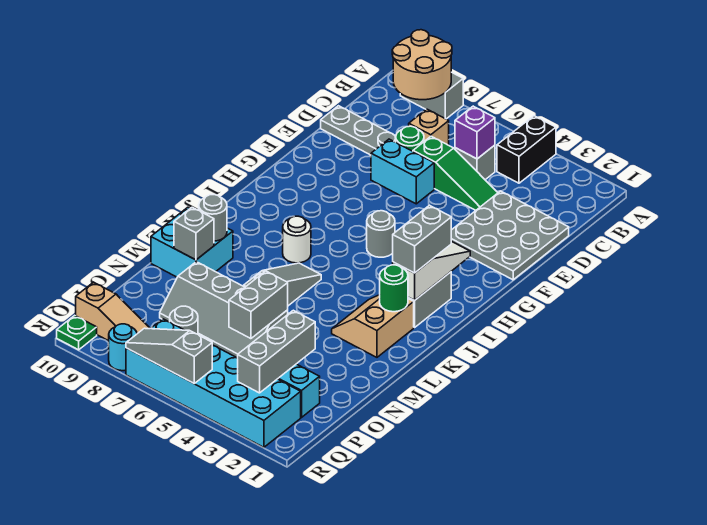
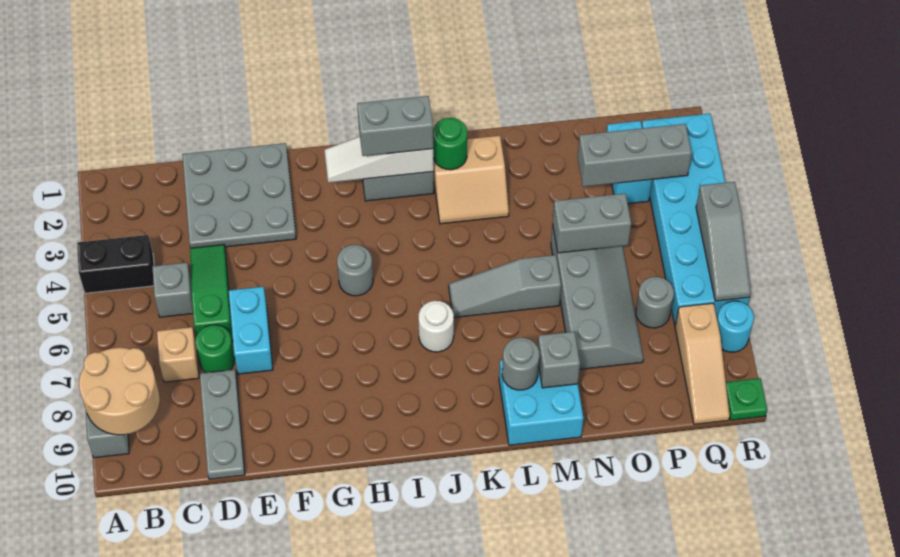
purple brick C5 level 2 -> none
tan slope Q8:Q10 level 1 top 10 -> tan slope Q8:Q10 level 1 top 8

